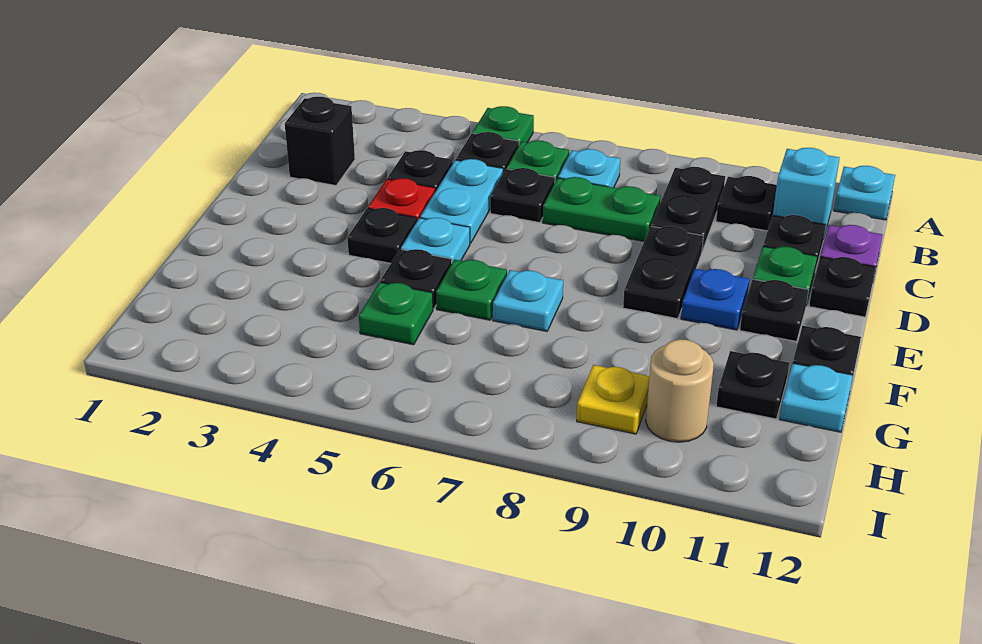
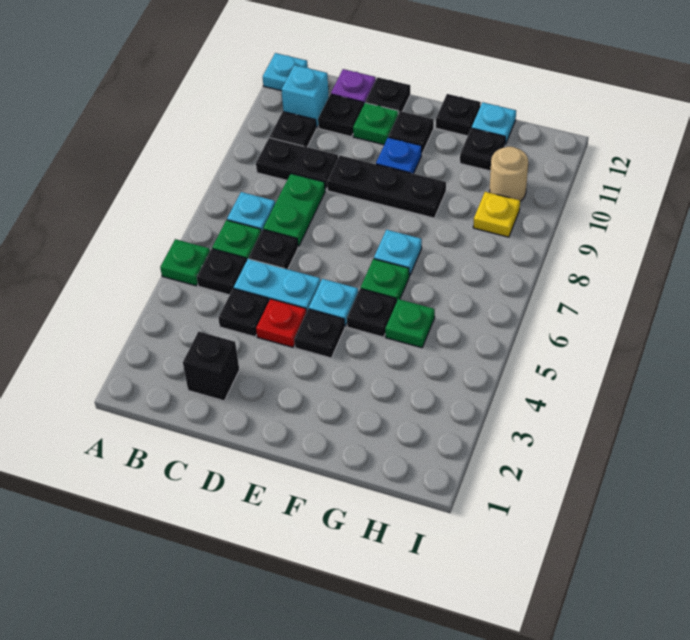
black plate D9:E9 level 1 -> black plate D9:F9 level 1

